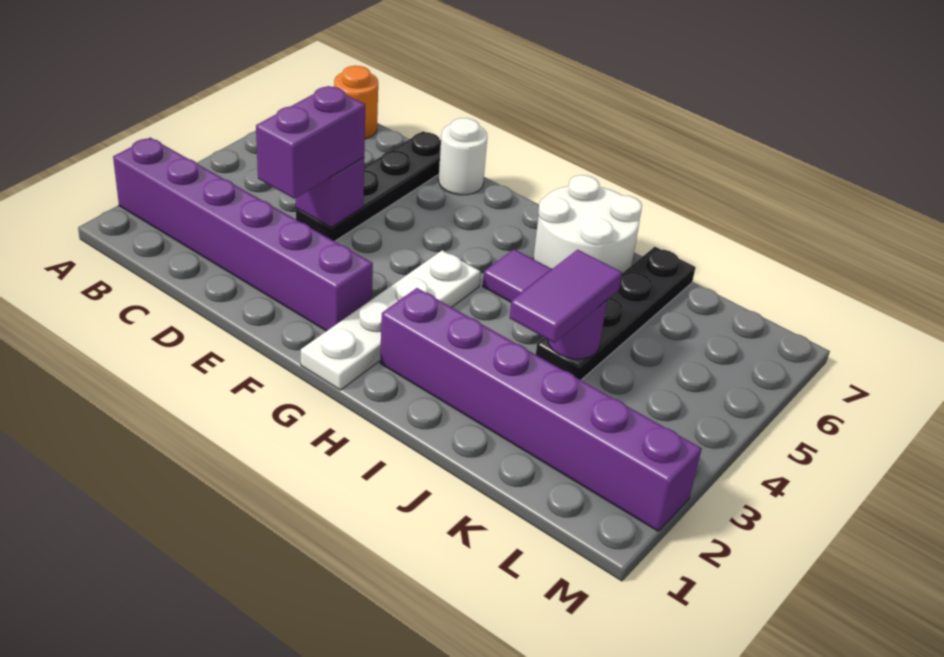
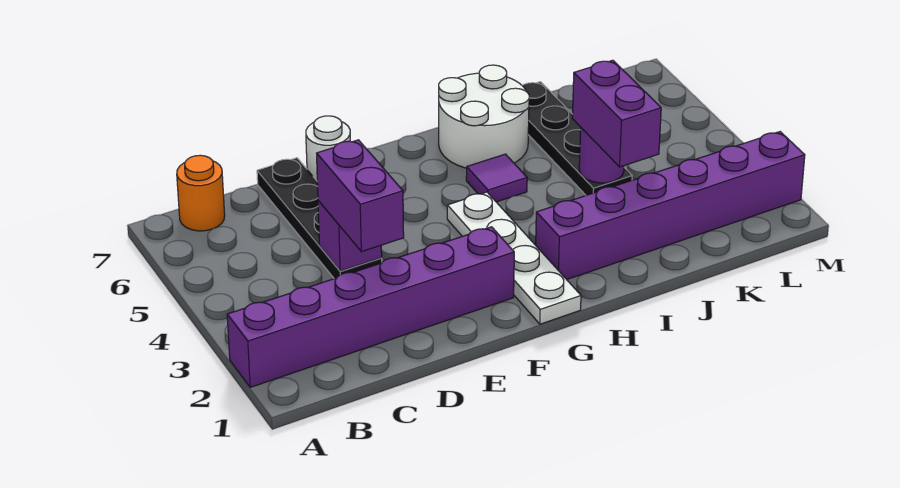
purple tile J3:J4 level 3 -> purple brick J3:J4 level 3

